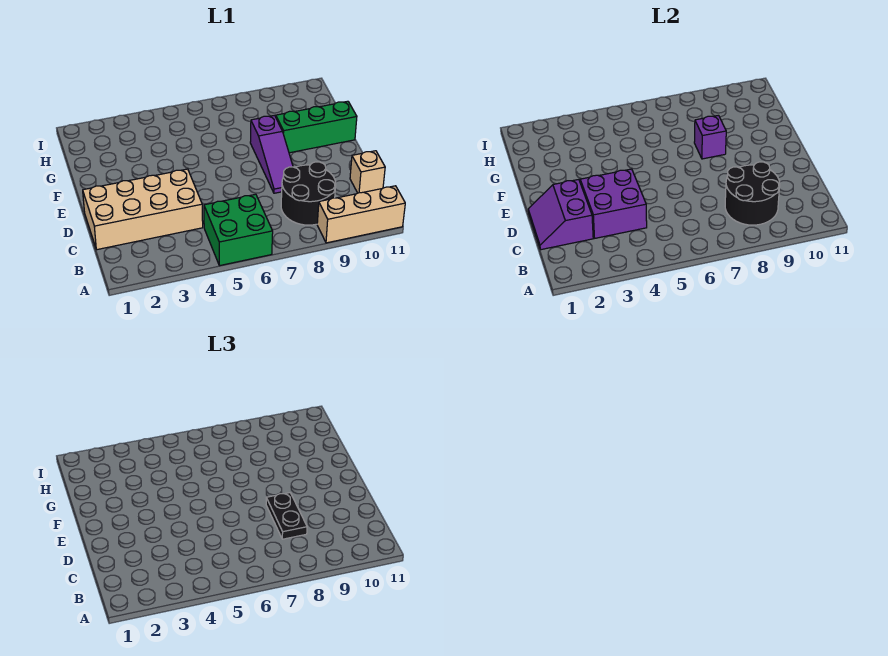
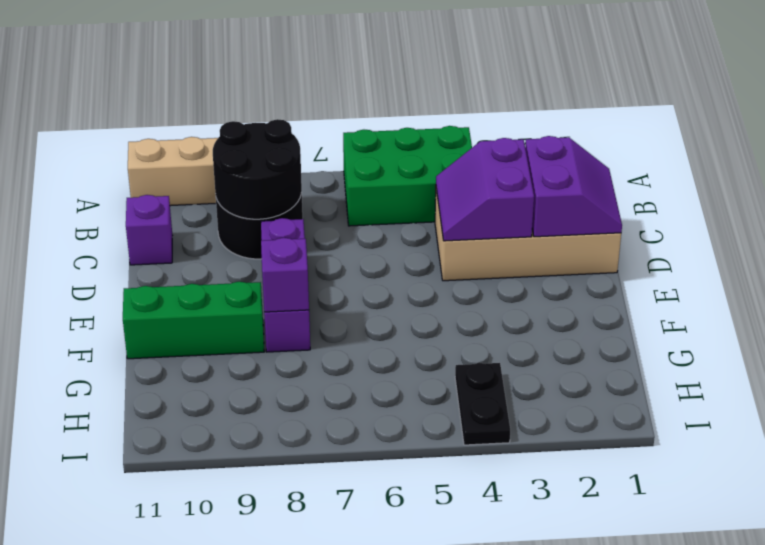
green brick A5:B6 level 1 -> green brick A4:B6 level 1
purple brick C3:D4 level 2 -> purple slope C3:D4 level 2 top 3
black plate C8:D8 level 3 -> black plate H4:I4 level 1
tan brick C11 level 1 -> purple brick C11 level 1
purple slope D8:F8 level 1 top F -> purple brick D8:F8 level 1

